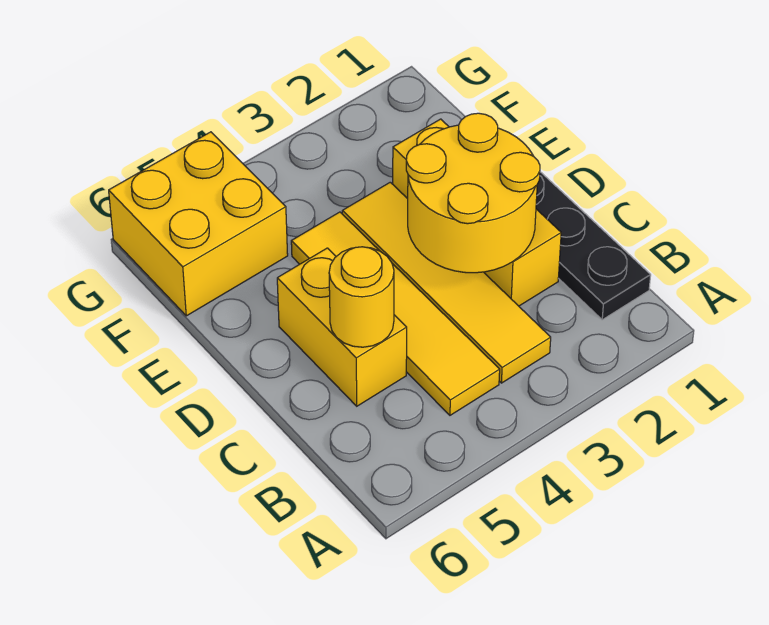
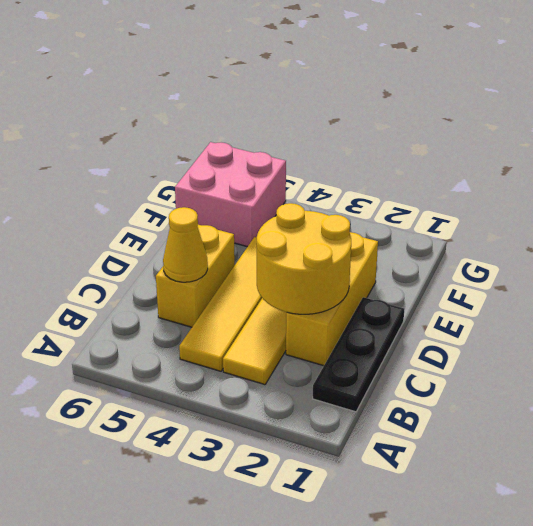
yellow round brick C5 level 2 -> yellow cone C5 level 2
yellow brick F5:G6 level 1 -> pink brick F5:G6 level 1

